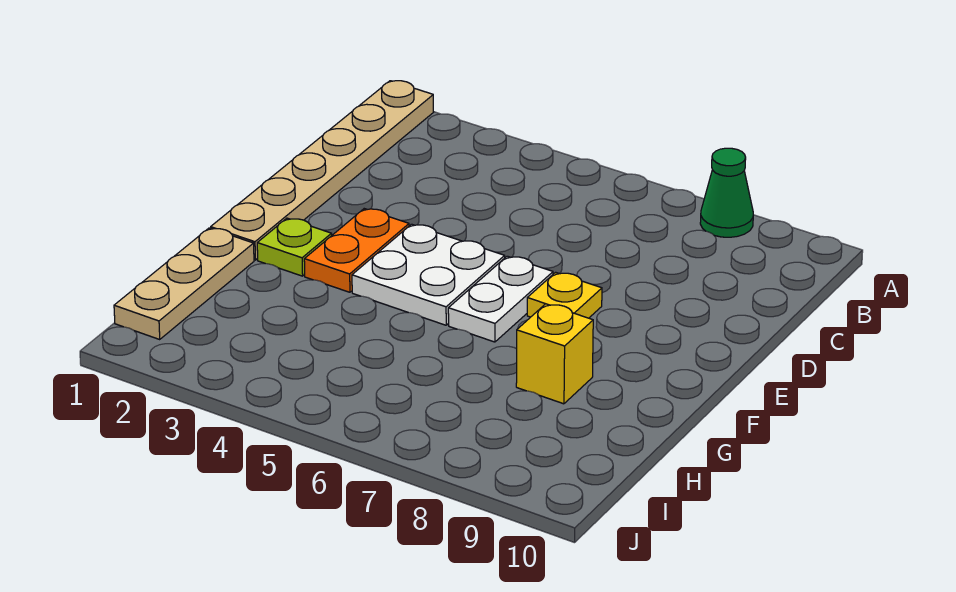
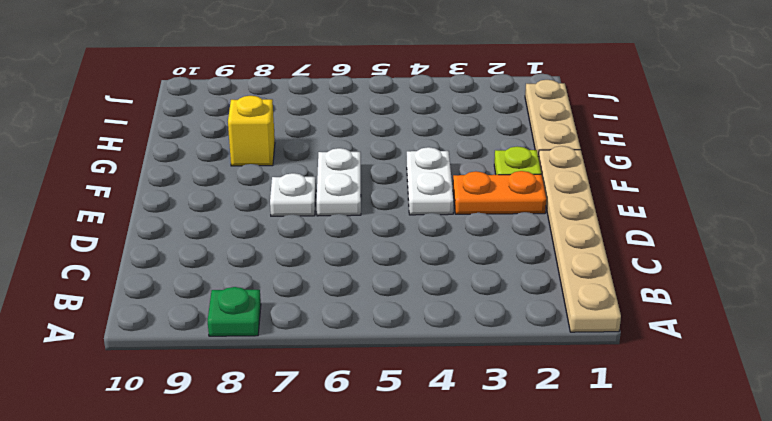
green cone A8 level 1 -> green plate A8 level 1
orange plate E3:F3 level 1 -> orange plate E2:E3 level 1
white plate E4:F5 level 1 -> white plate E4:F4 level 1
yellow plate E7 level 1 -> white plate E7 level 1

